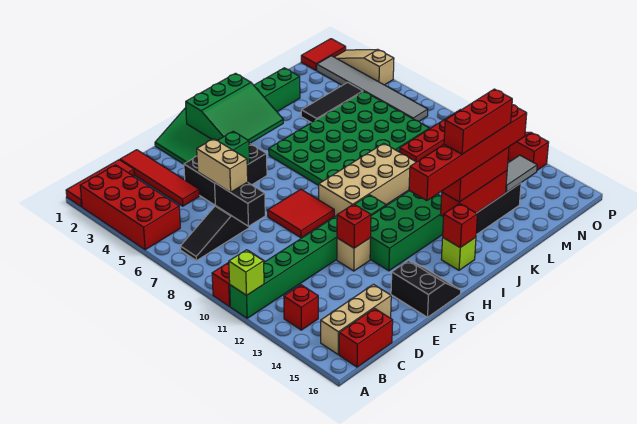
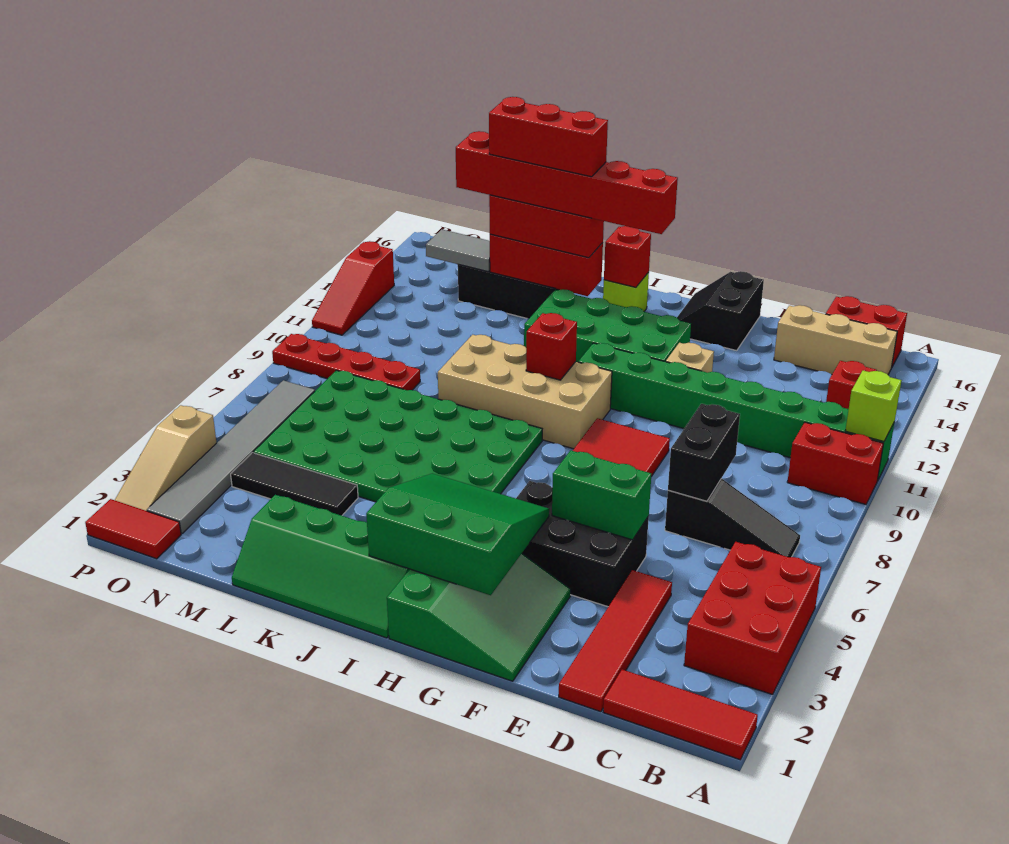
red brick A2:B5 level 1 -> red brick A3:B5 level 1
tan brick D6:D7 level 3 -> none
red brick F12 level 2 -> red brick I10 level 2

